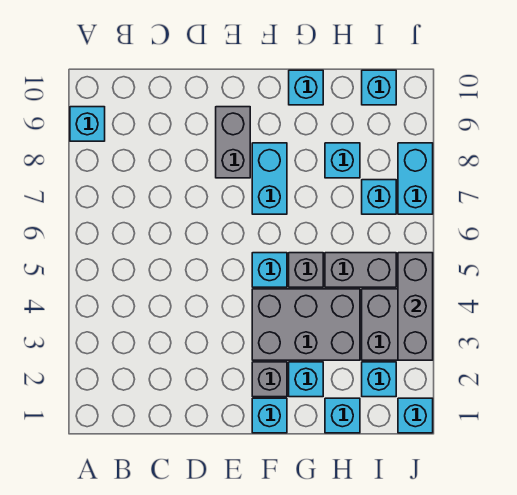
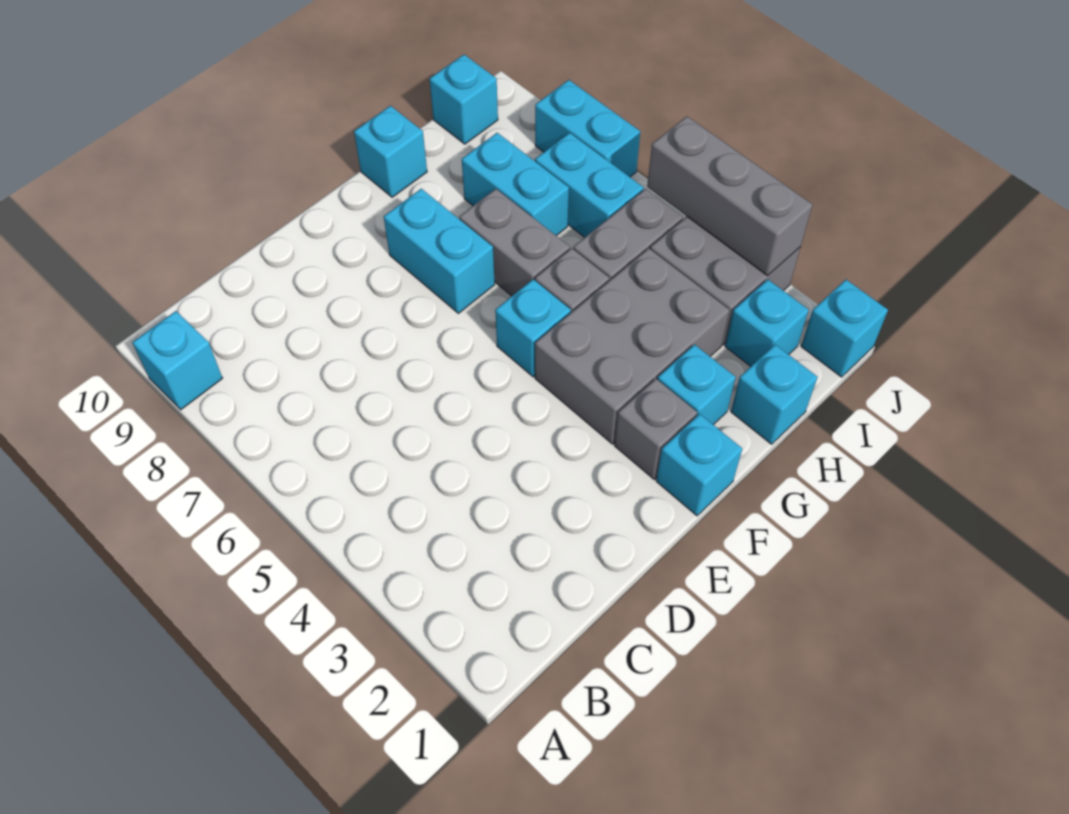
grey brick E8:E9 level 1 -> grey brick G6:G7 level 1
cyan brick H8 level 1 -> cyan brick H7:H8 level 1
cyan brick I7 level 1 -> cyan brick I6:I7 level 1

